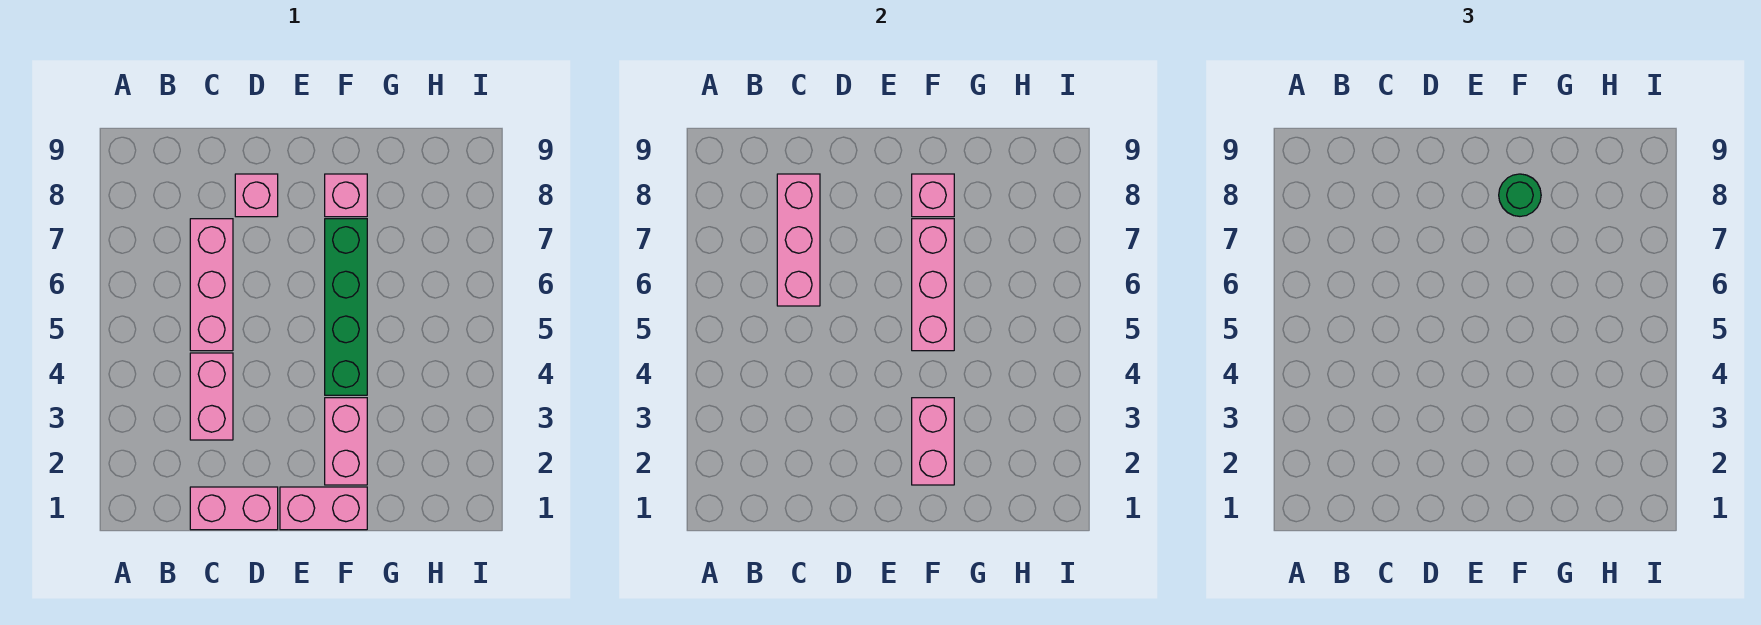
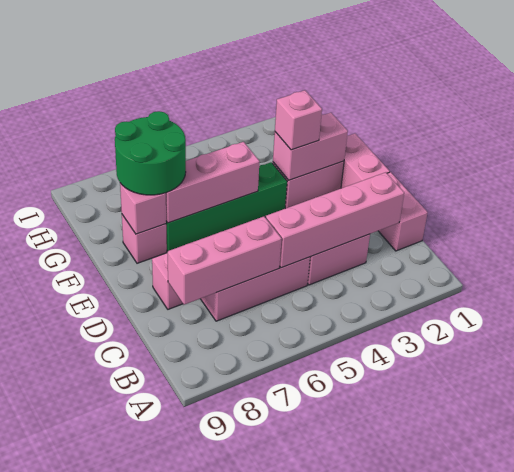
none -> pink brick C2:C5 level 2
none -> pink brick F3 level 3
green round brick F8 level 3 -> green round brick F7:G8 level 3

